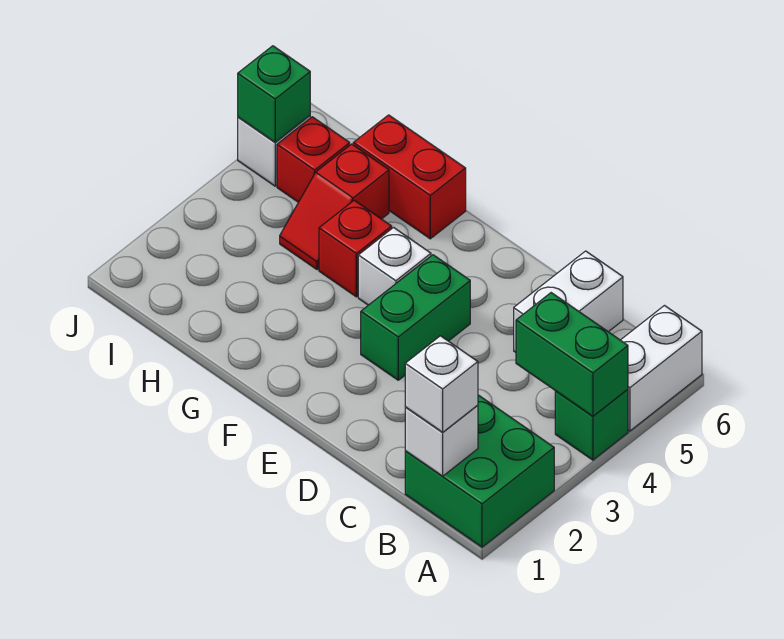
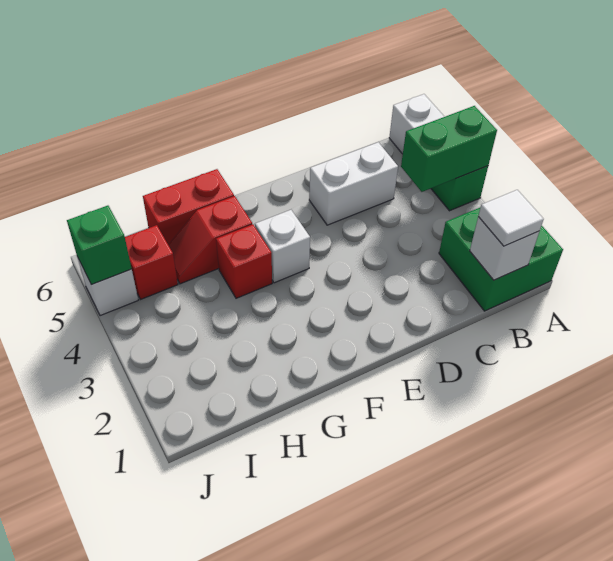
white brick B1 level 3 -> white tile B1 level 3
white brick C5:C6 level 1 -> white brick C5:D5 level 1
green brick E3:E4 level 1 -> none
red slope H4:H5 level 1 top 5 -> red slope G5:H5 level 1 top G

